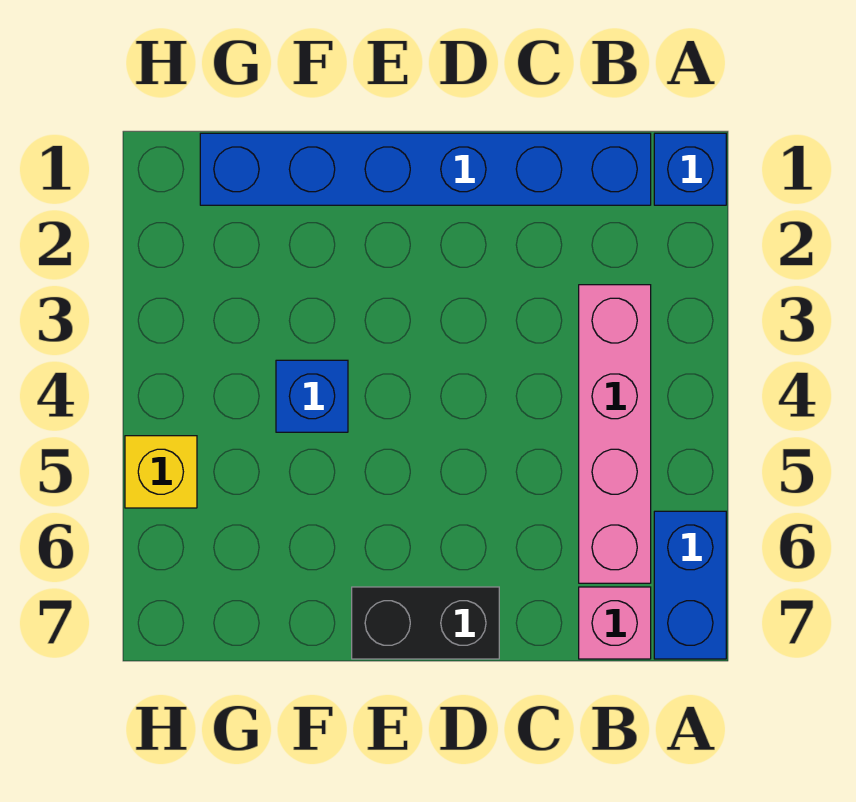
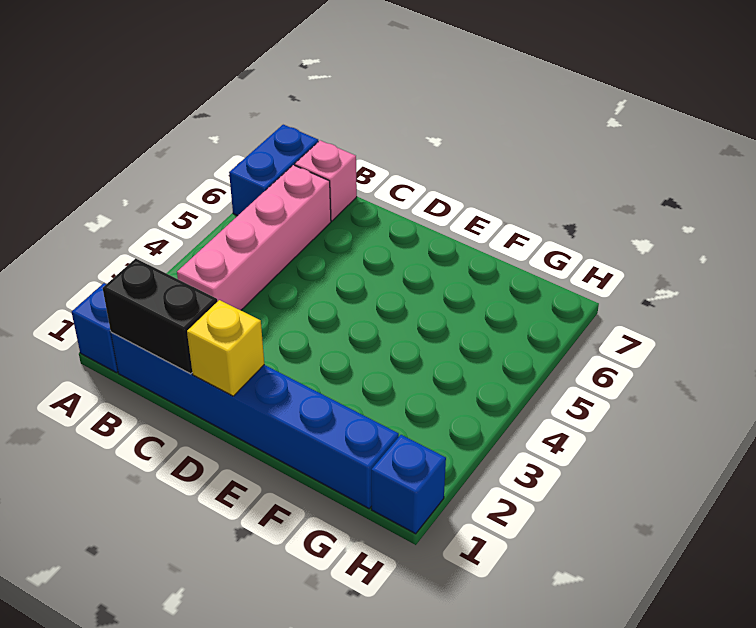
black brick D7:E7 level 1 -> black brick B1:C1 level 2
blue brick F4 level 1 -> blue brick H1 level 1
yellow brick H5 level 1 -> yellow brick D1 level 2

